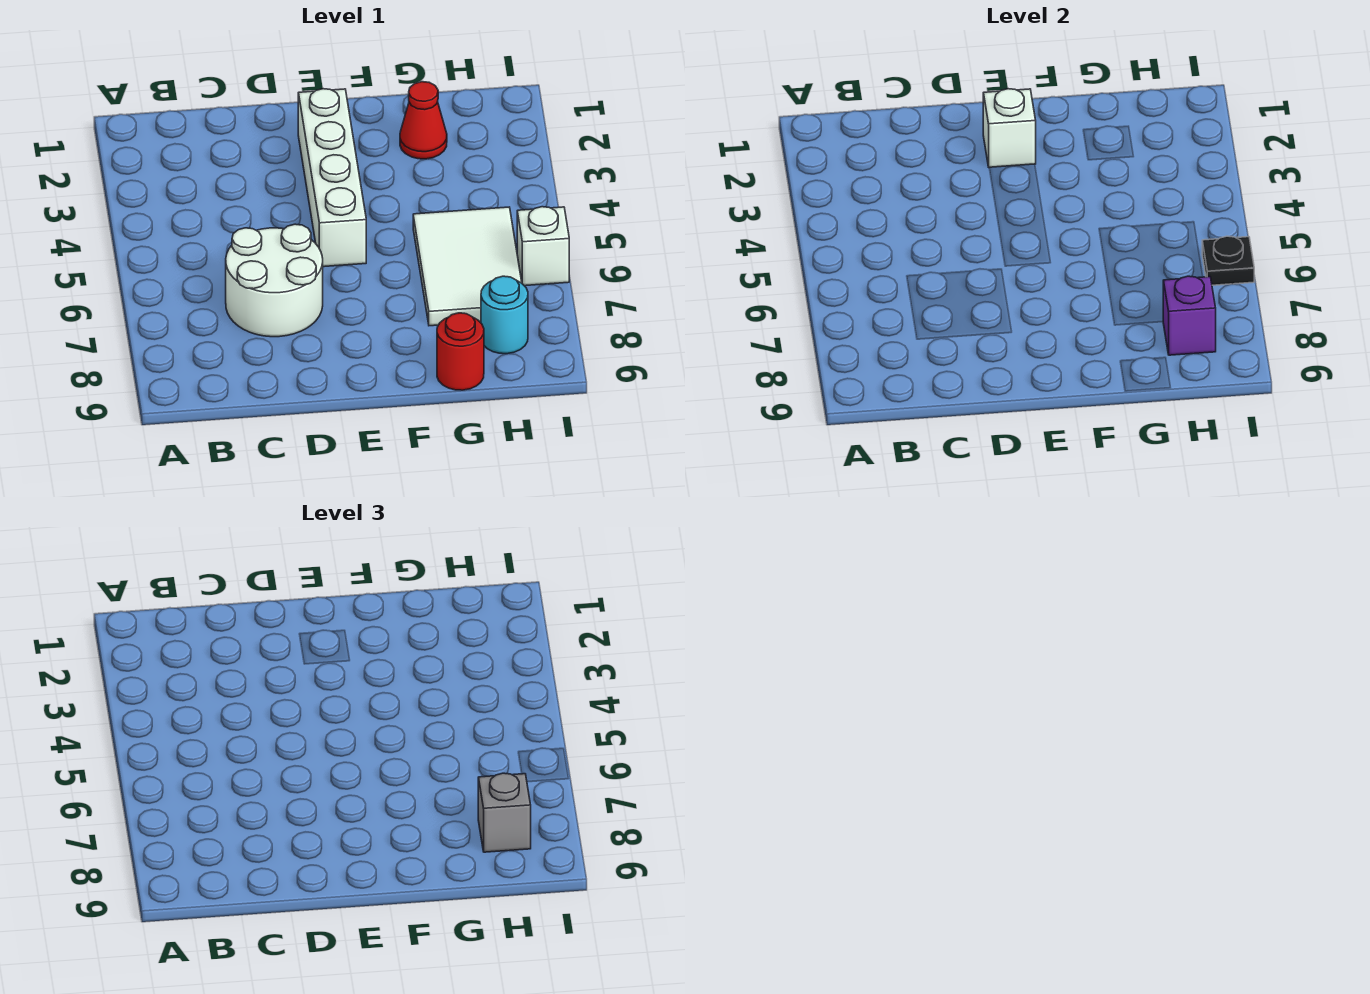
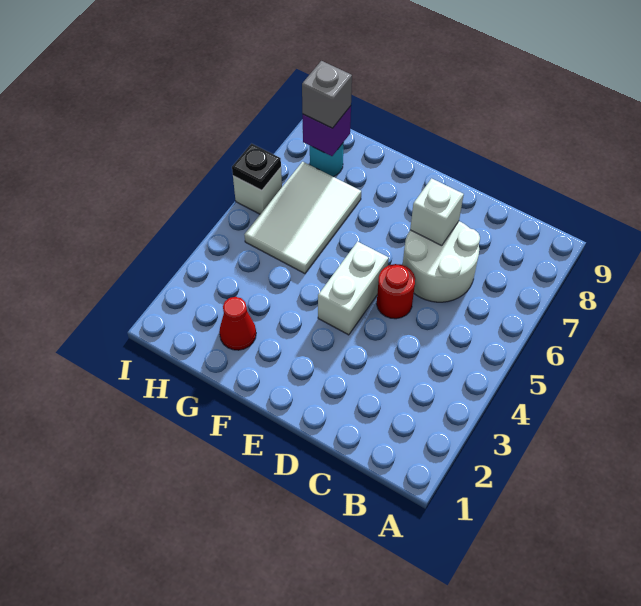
white brick E2:E5 level 1 -> white brick E4:E5 level 1
white brick E2 level 2 -> white brick D7 level 2
red round brick G9 level 1 -> red round brick D5 level 1

